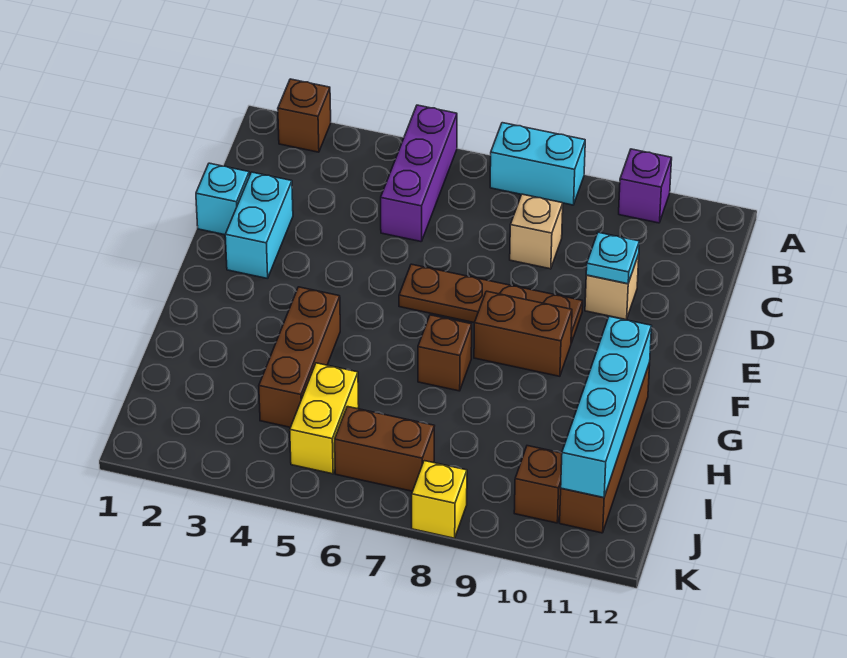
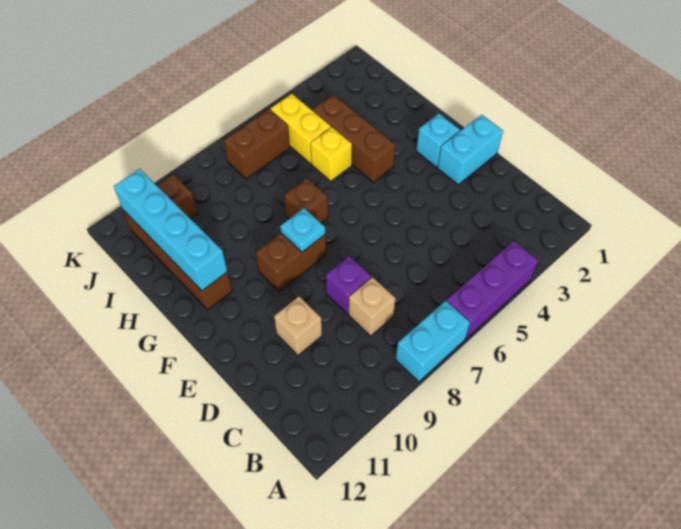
brown brick A2 level 1 -> none
purple brick A5:C5 level 1 -> purple brick A4:A6 level 1
purple brick A10 level 1 -> purple brick D8 level 1
cyan brick D1 level 1 -> cyan brick F2 level 1
cyan brick D2:E2 level 1 -> cyan brick E1:E2 level 1
cyan plate D10 level 2 -> cyan plate F8 level 2
brown plate E6:E9 level 1 -> none
yellow brick K8 level 1 -> yellow brick H5 level 1

